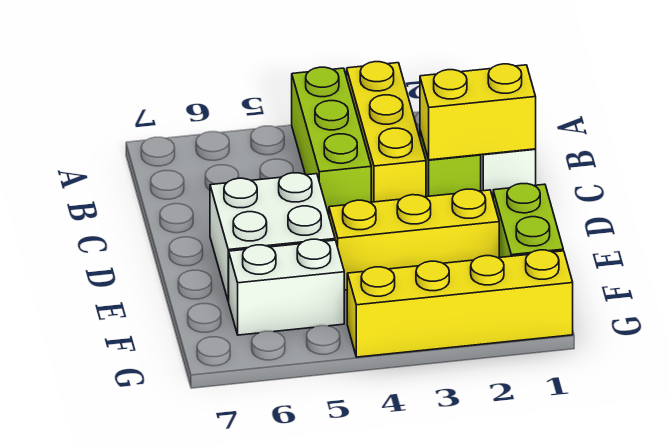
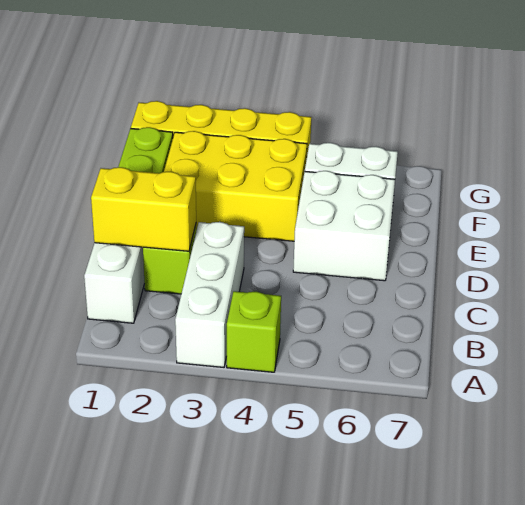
yellow brick A3:C3 level 1 -> white brick A3:C3 level 1
lime brick A4:C4 level 1 -> lime brick A4 level 1
yellow brick E2:E4 level 1 -> yellow brick E2:F4 level 1

